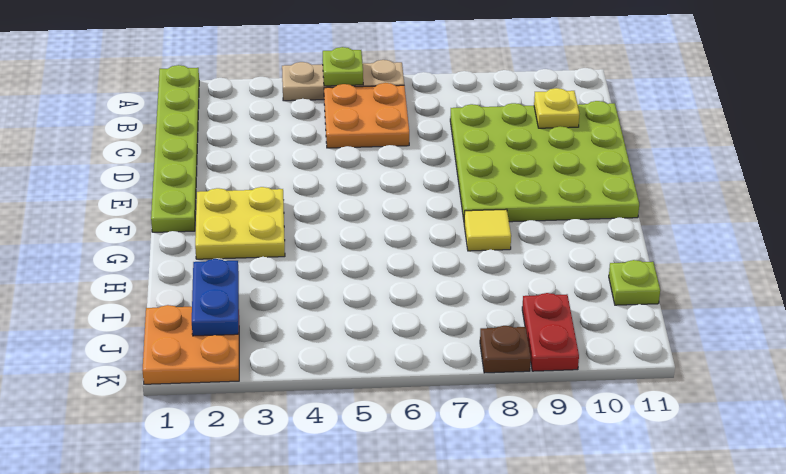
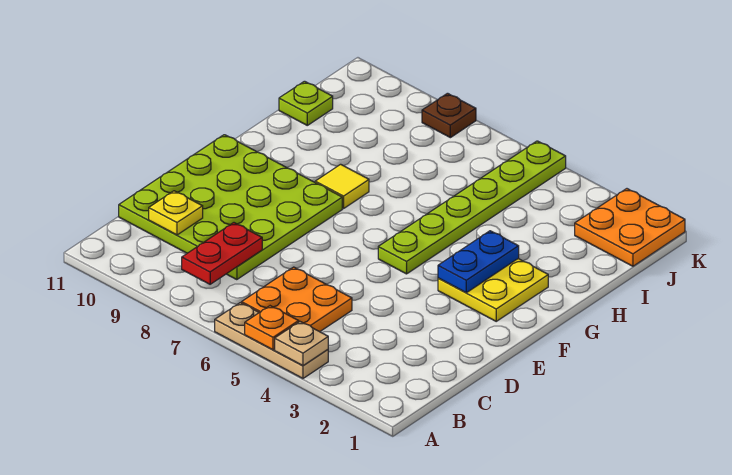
lime plate A1:F1 level 1 -> lime plate F5:K5 level 1
none -> tan plate A4 level 2
lime plate A5 level 2 -> orange plate A5 level 2
blue plate I2:J2 level 2 -> blue plate F3:G3 level 2
red plate J9:K9 level 1 -> red plate B8:C8 level 2

